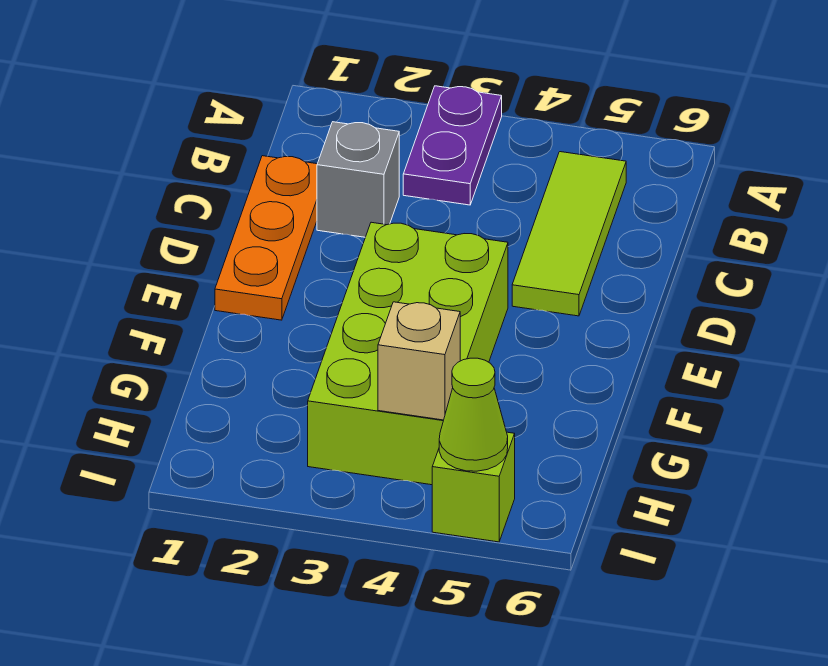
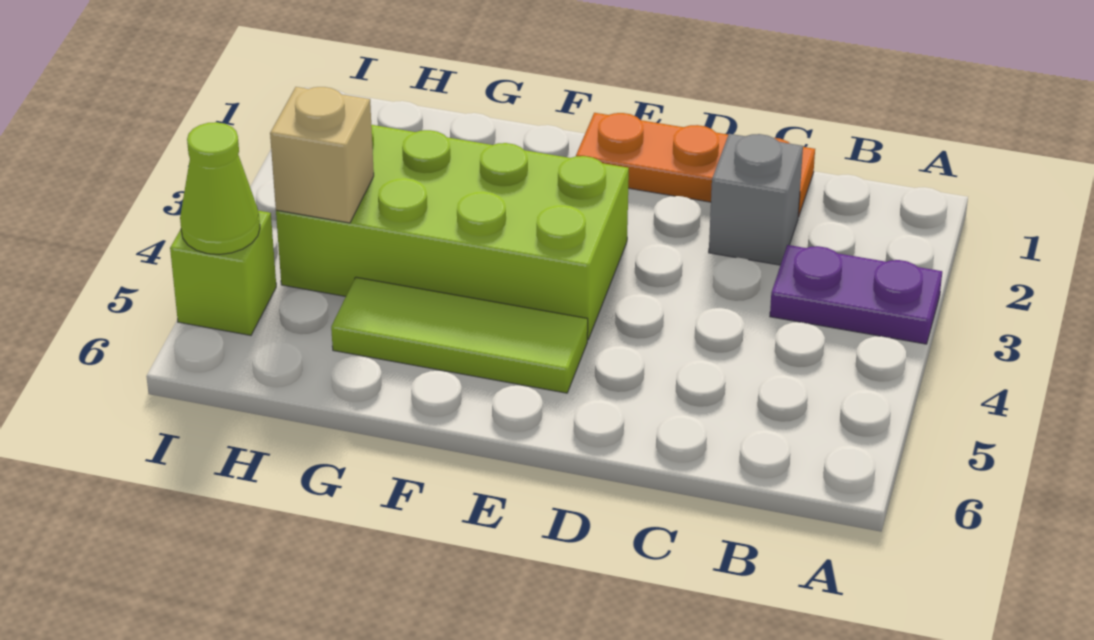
lime tile B5:D5 level 1 -> lime tile E5:G5 level 1

